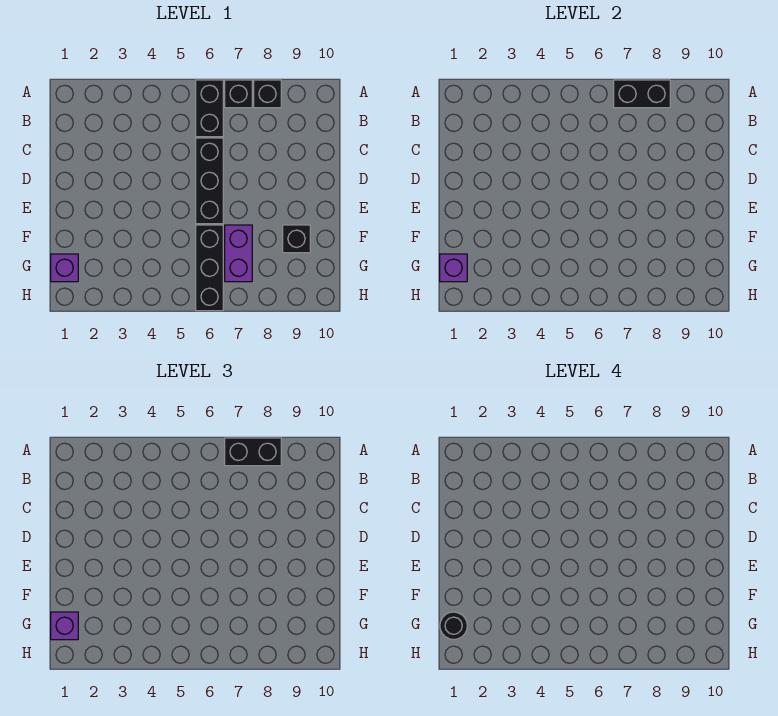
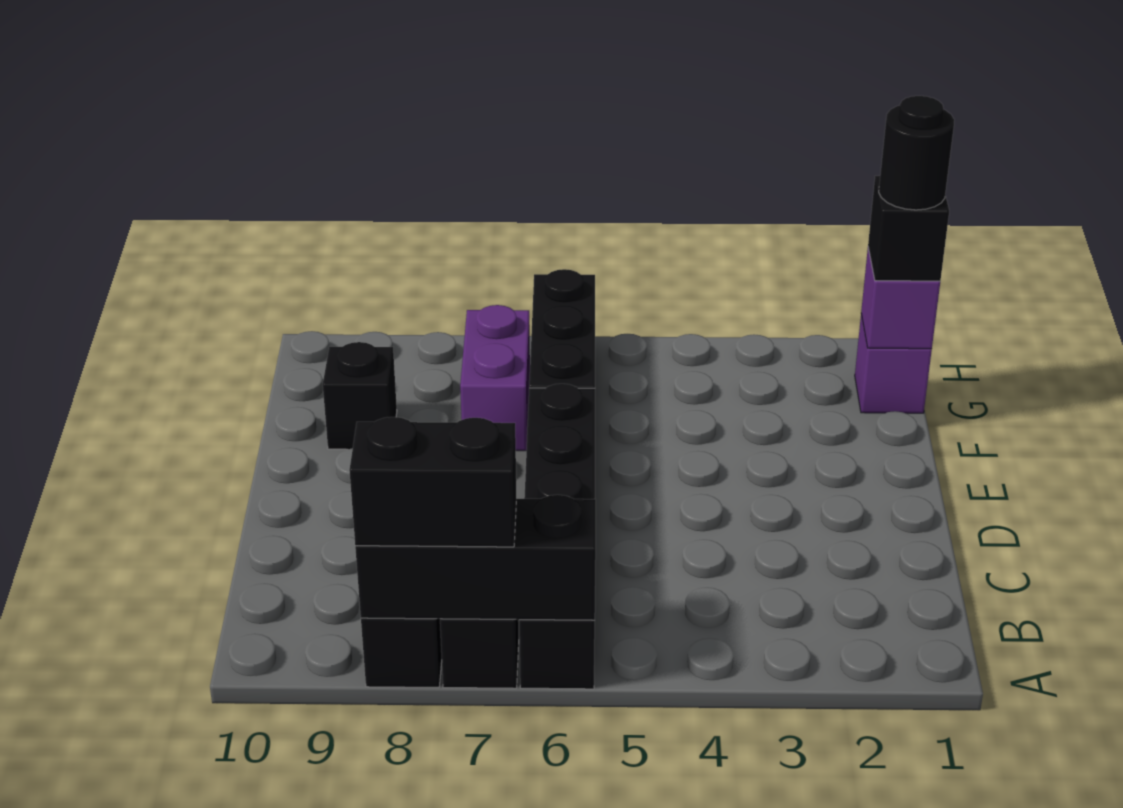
black brick A7:A8 level 2 -> black brick A6:A8 level 2
purple brick G1 level 3 -> black brick G1 level 3

